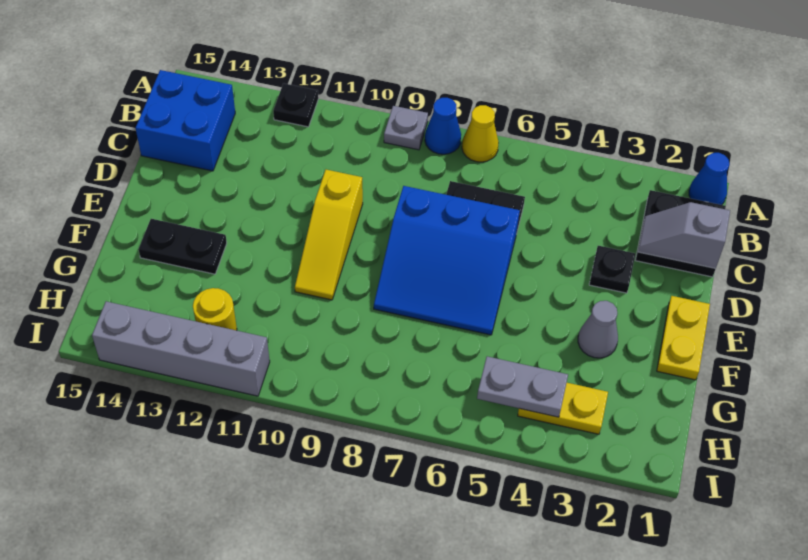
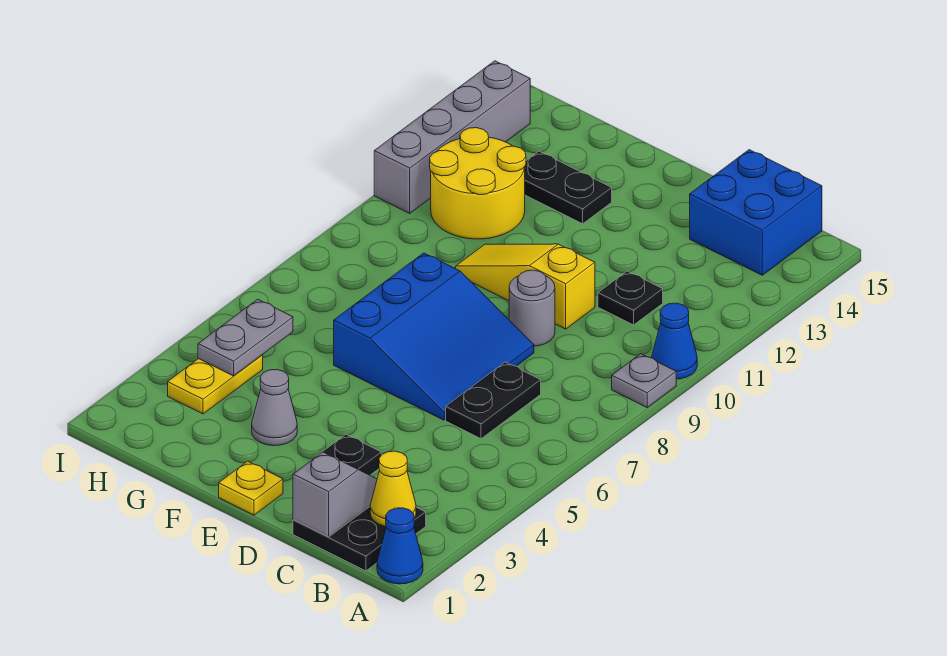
yellow cone A7 level 1 -> yellow cone B2 level 2
blue cone A8 level 1 -> blue cone A10 level 1
black plate A12 level 1 -> black plate C11 level 1
blue slope D6:F8 level 1 top D -> blue slope D6:F8 level 1 top F
none -> grey round brick D9 level 1
yellow plate E1:F1 level 1 -> yellow plate E1 level 1
black plate F13:F14 level 1 -> black plate F13:G13 level 1
yellow round brick H12 level 1 -> yellow round brick G11:H12 level 1

